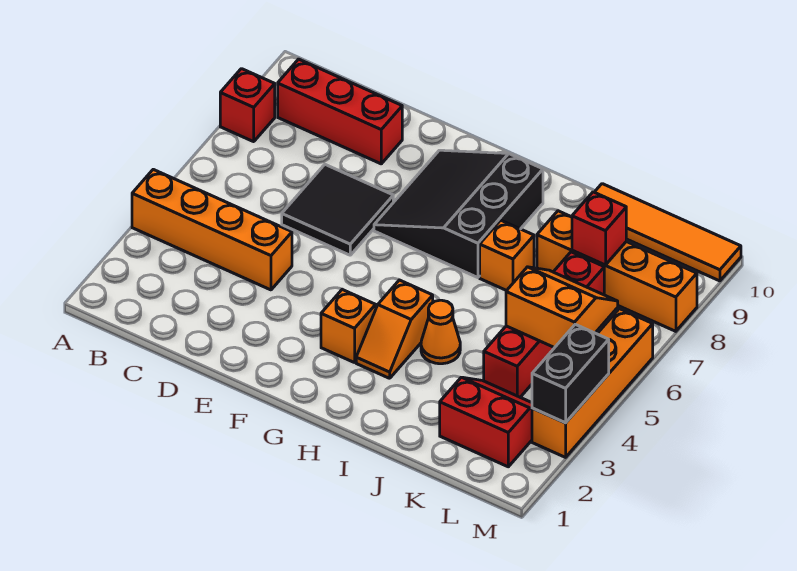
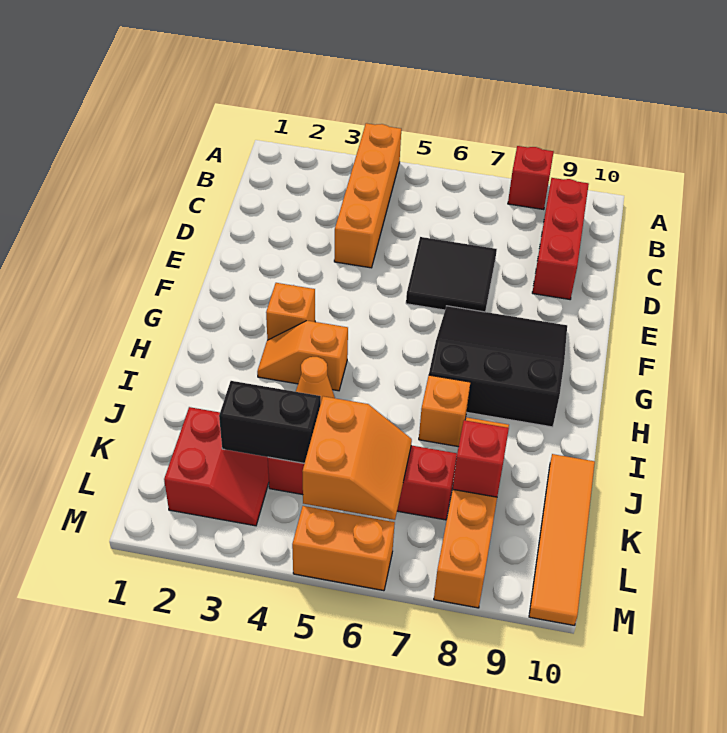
orange brick M3:M6 level 1 -> orange brick M5:M6 level 1
black brick M3:M4 level 2 -> black brick K3:K4 level 2

